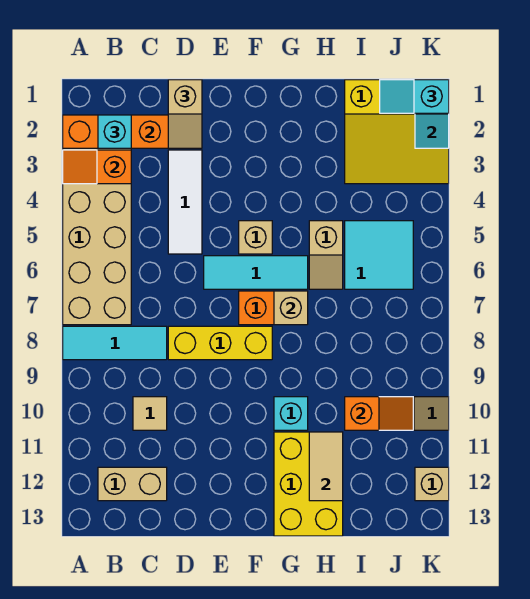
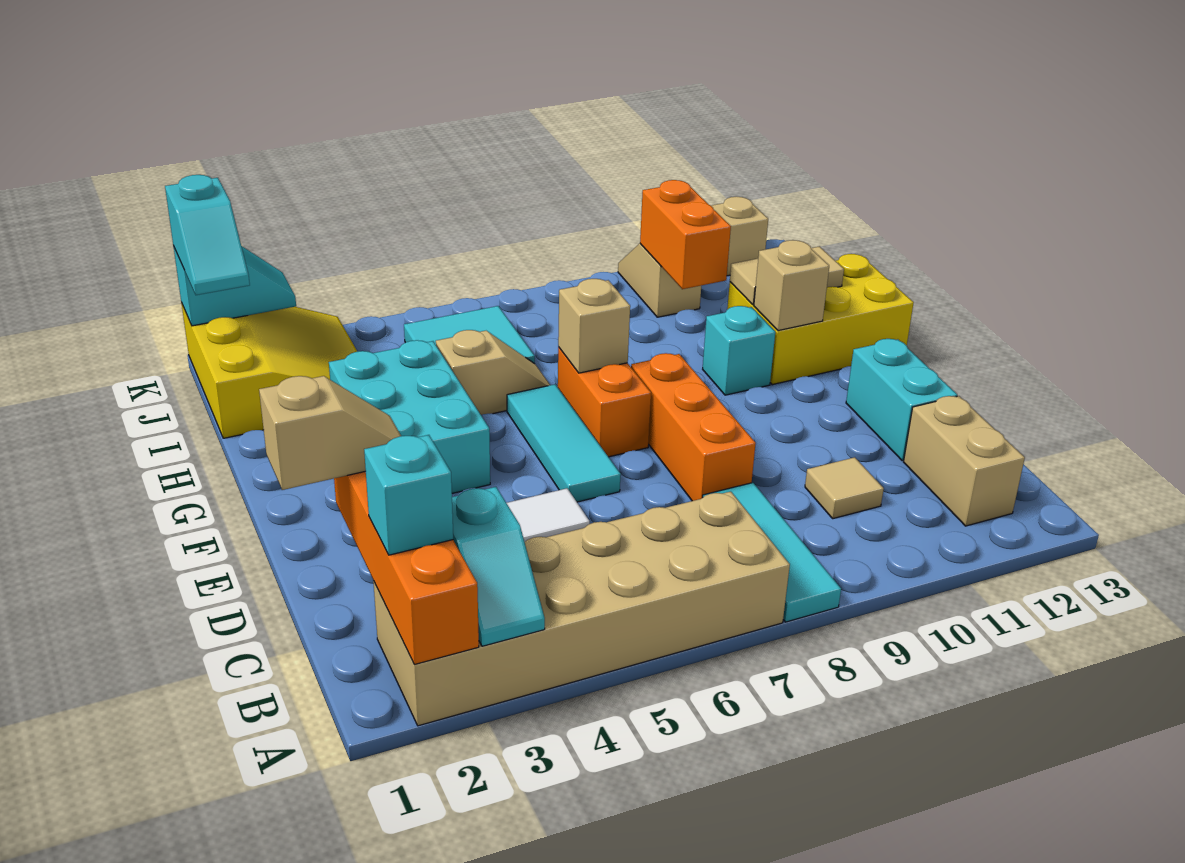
orange slope A3:B3 level 2 top B -> cyan slope A3:B3 level 2 top B
yellow brick D8:F8 level 1 -> orange brick D8:F8 level 1
none -> cyan brick D12:E12 level 1
none -> cyan brick F3:H4 level 1
tan brick F5 level 1 -> tan brick G11 level 2
orange slope I10:J10 level 2 top I -> orange brick I10:J10 level 2

